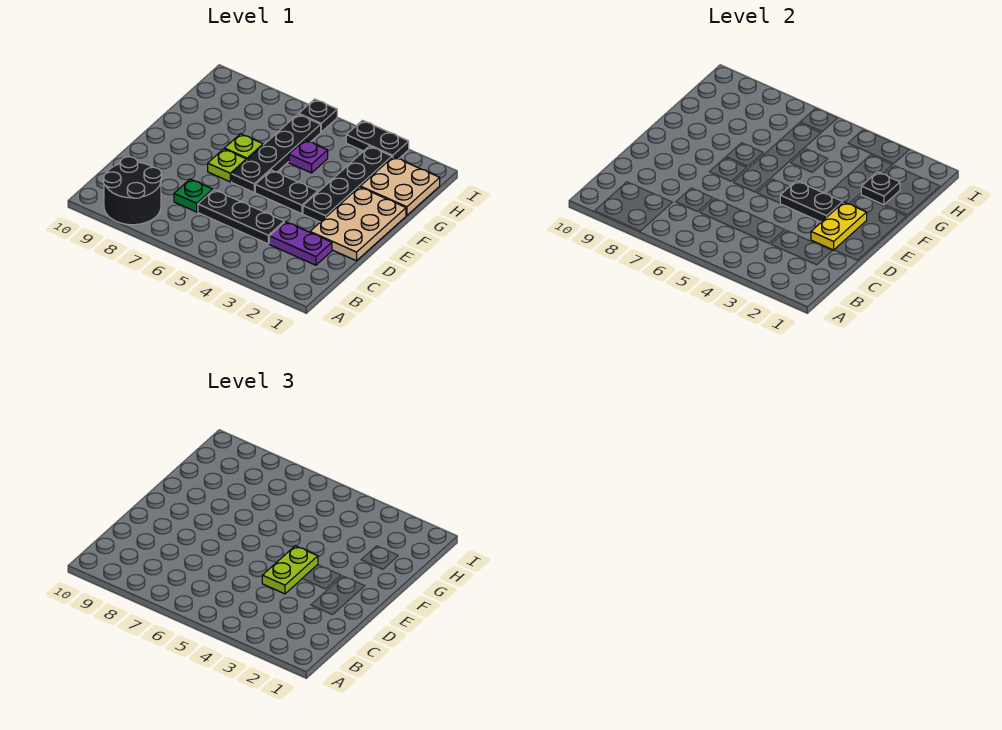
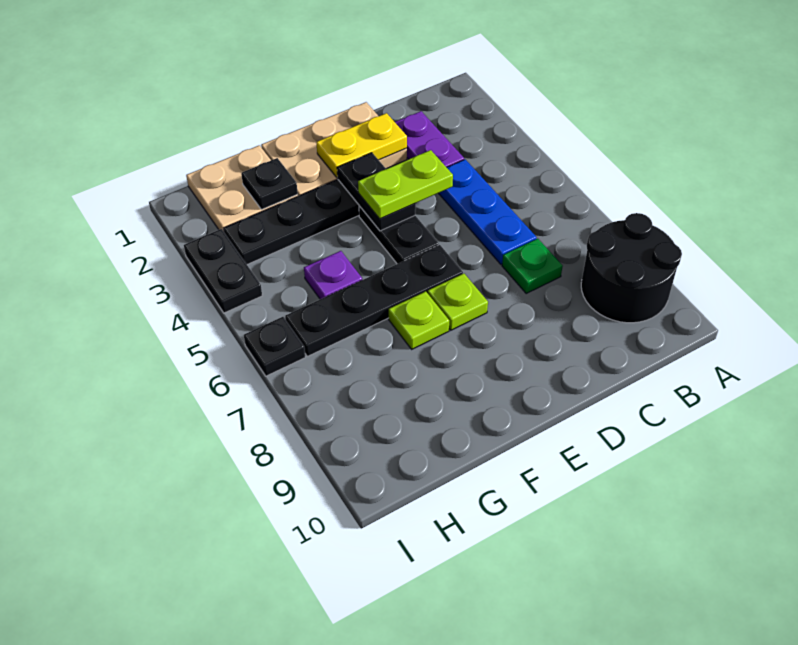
black plate C4:C6 level 1 -> blue plate C4:C6 level 1

